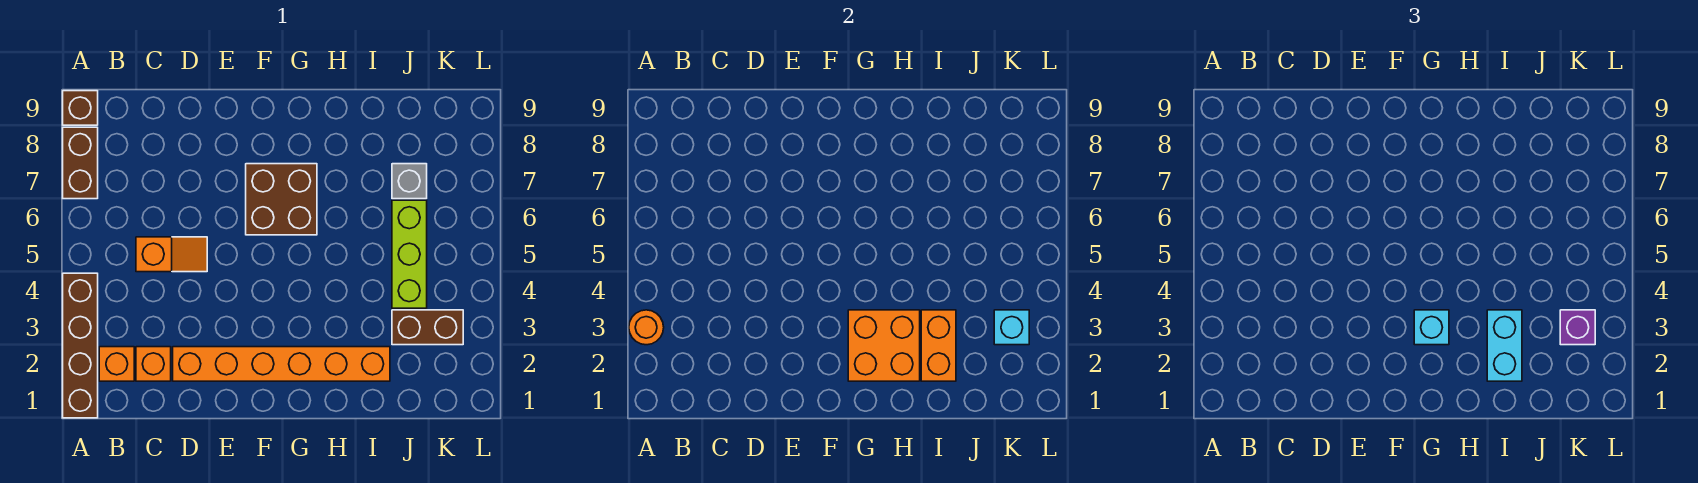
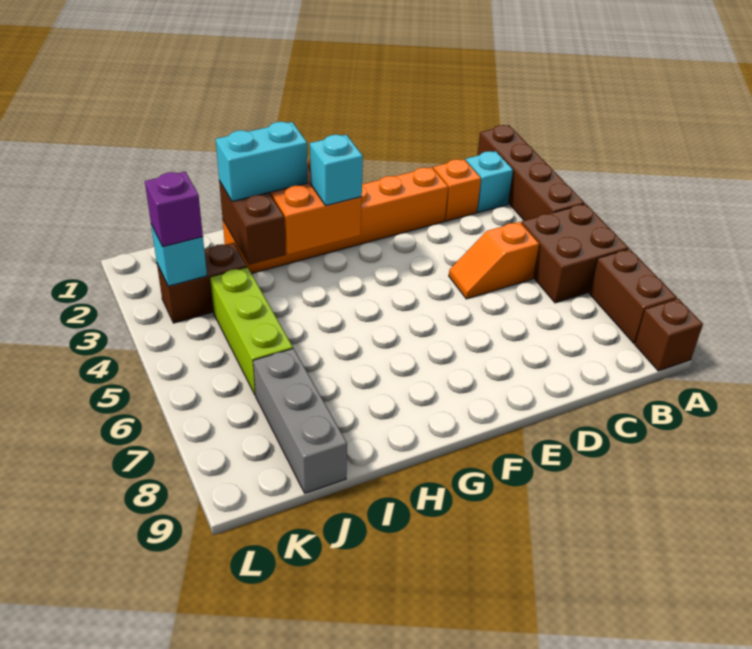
orange round brick A3 level 2 -> none
orange brick B2 level 1 -> cyan brick B2 level 1
brown brick F6:G7 level 1 -> brown brick A5:B6 level 1
orange brick I2:I3 level 2 -> brown brick I2:I3 level 2
cyan brick I2:I3 level 3 -> cyan brick H2:I2 level 3
grey brick J7 level 1 -> grey brick J7:J9 level 1

